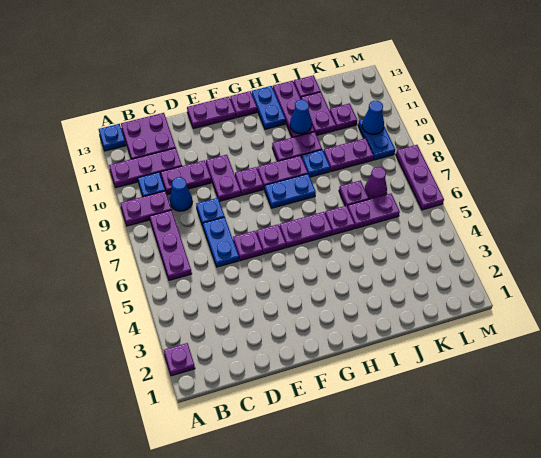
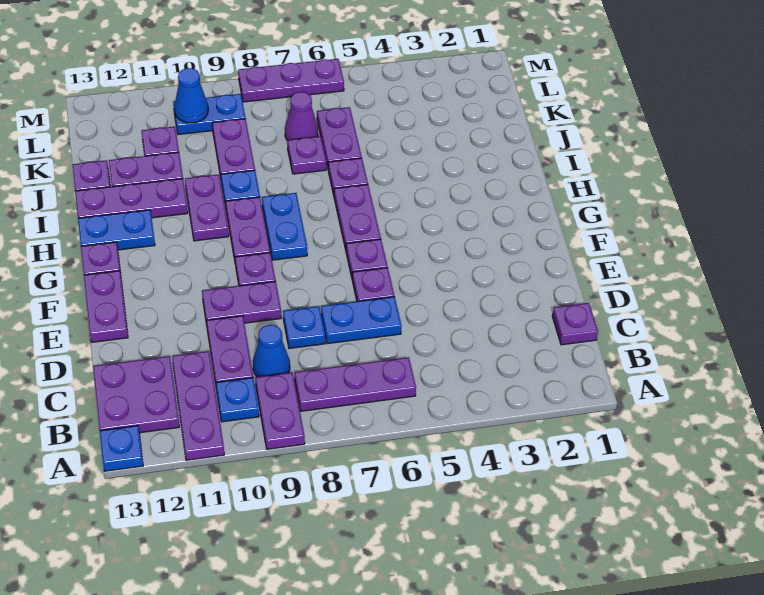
purple plate A2 level 1 -> purple plate C1 level 1
blue cone I11 level 2 -> none

